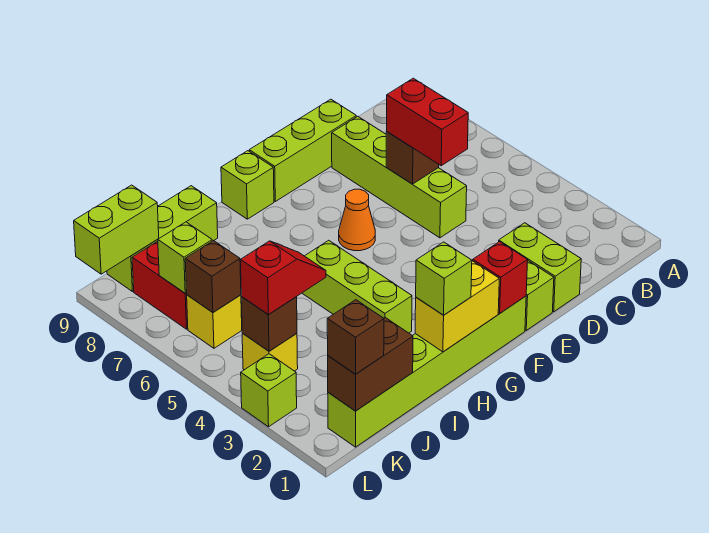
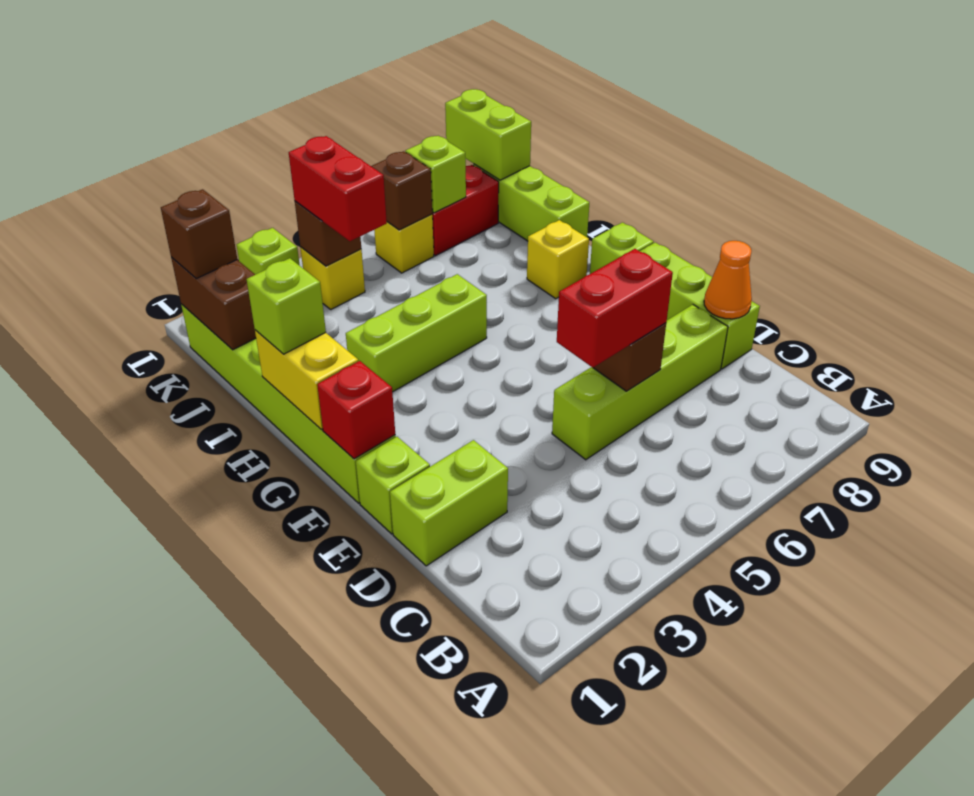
orange cone F6 level 1 -> orange cone D9 level 2
none -> yellow brick H8 level 1
red slope J4:K4 level 3 top K -> red brick J4:K4 level 3

